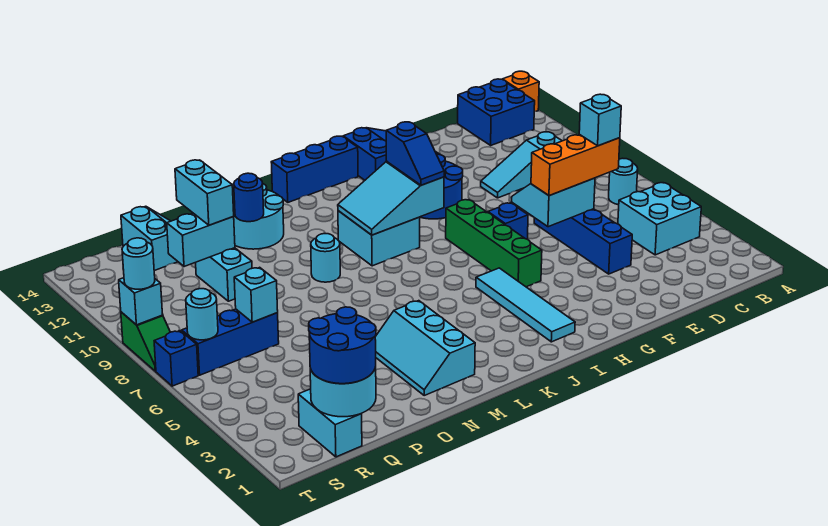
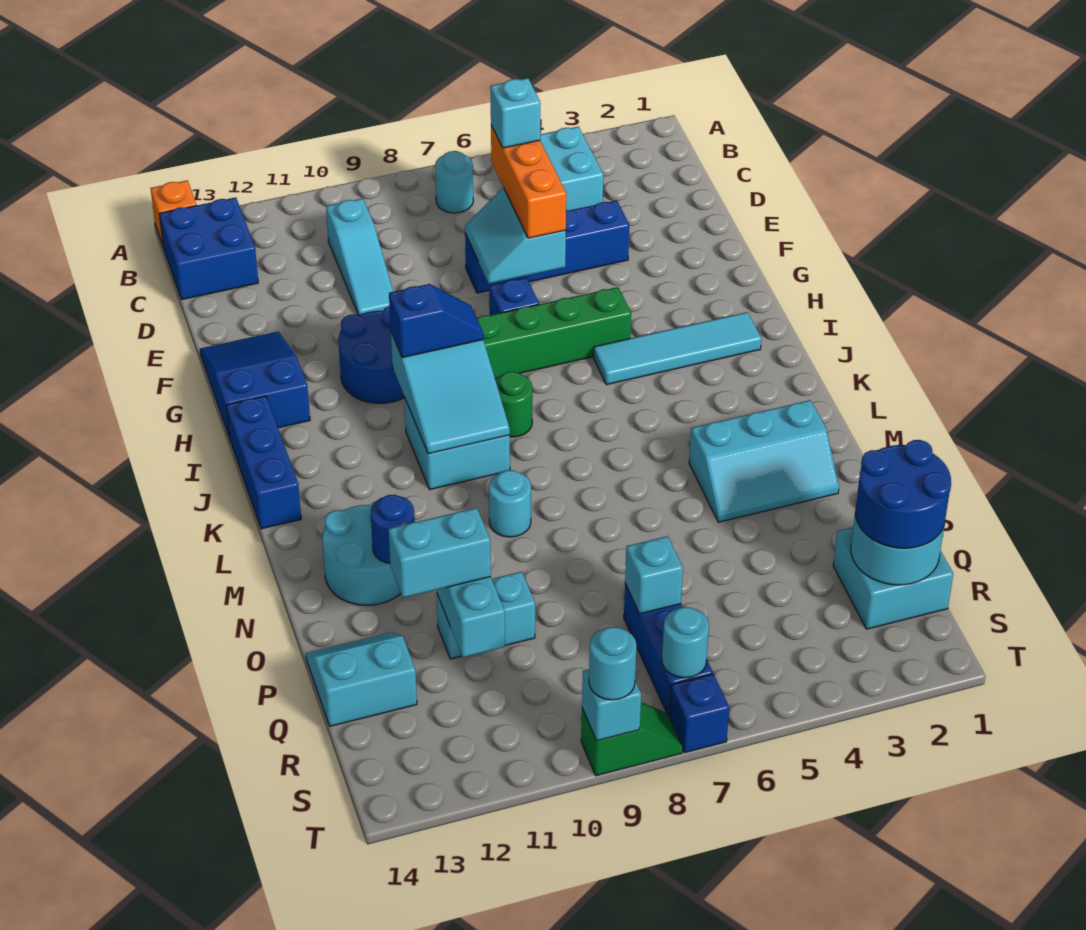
none -> green round brick J8 level 1
cyan brick R1:R2 level 1 -> cyan brick Q1:R2 level 1

